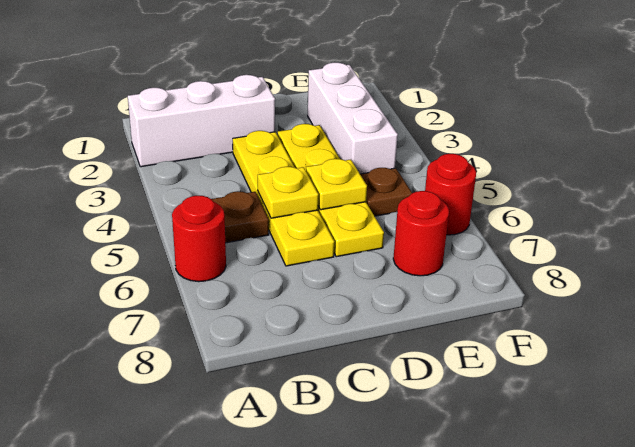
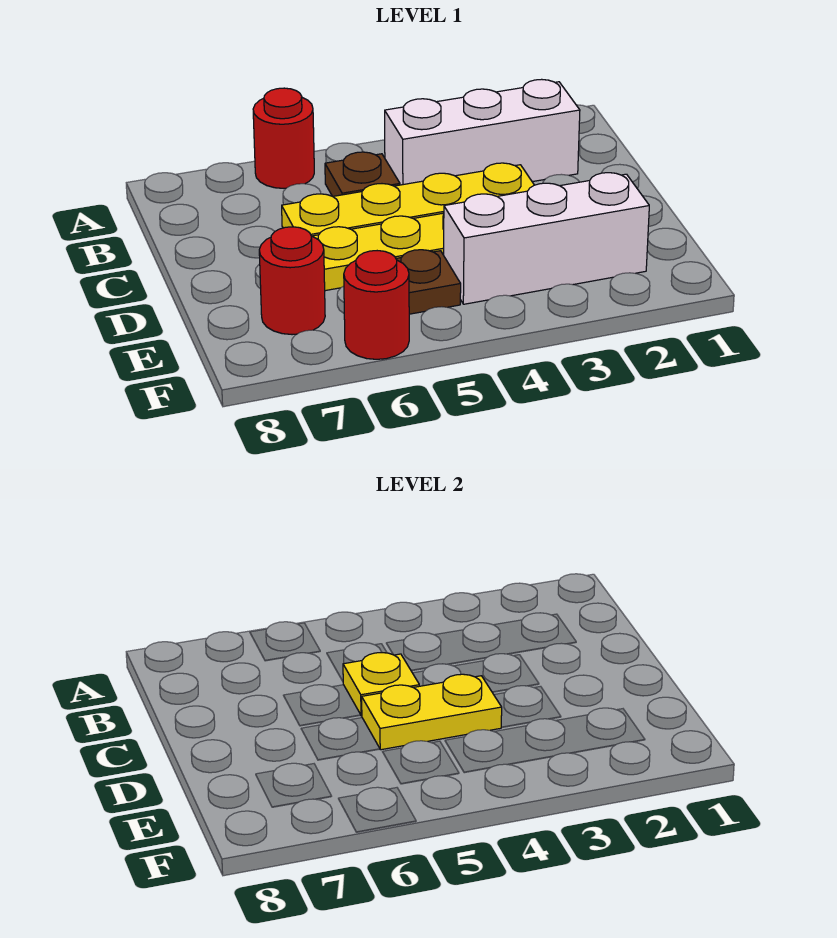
white brick A2:C2 level 1 -> white brick B2:B4 level 1
yellow plate D5 level 2 -> yellow plate D4:D5 level 2

